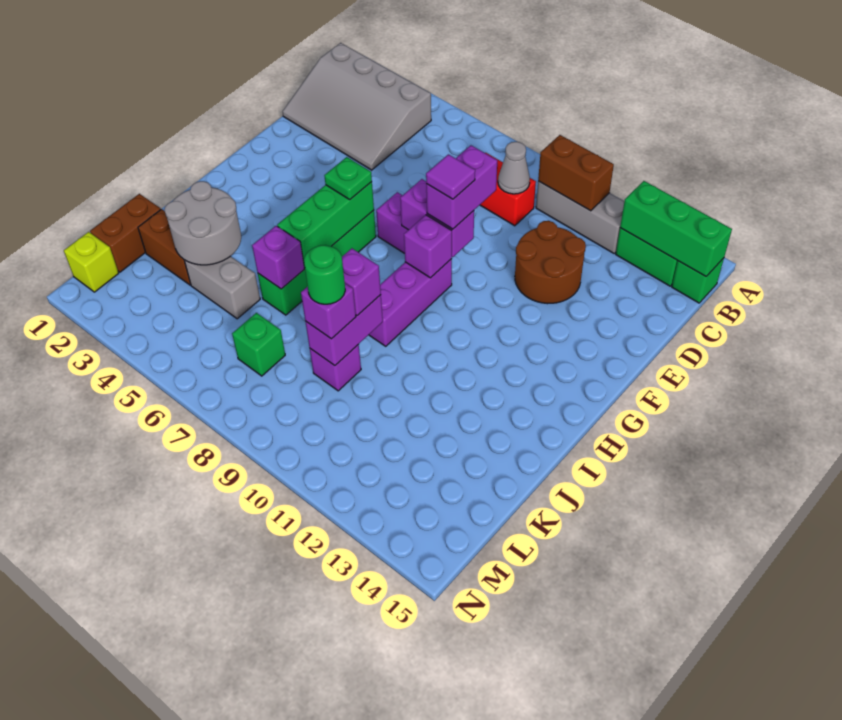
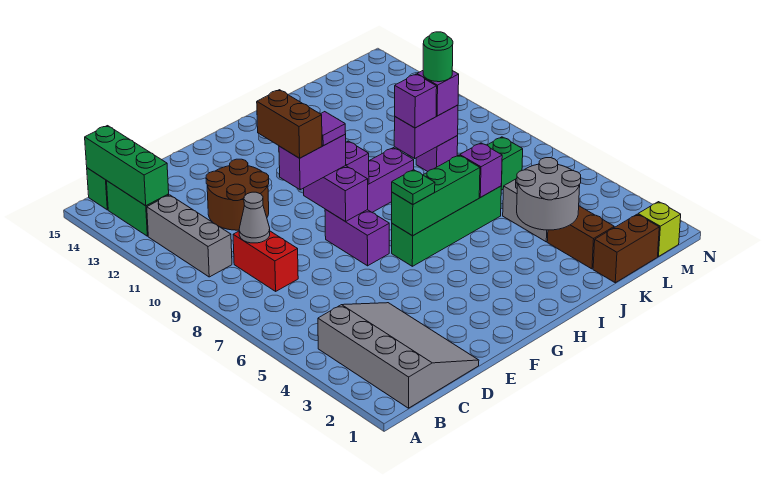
brown brick B10:B11 level 2 -> brown brick E9:E10 level 4

